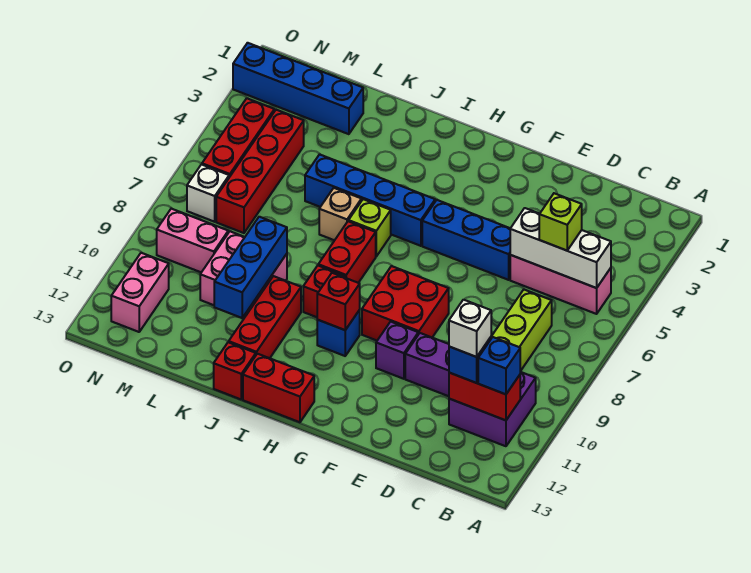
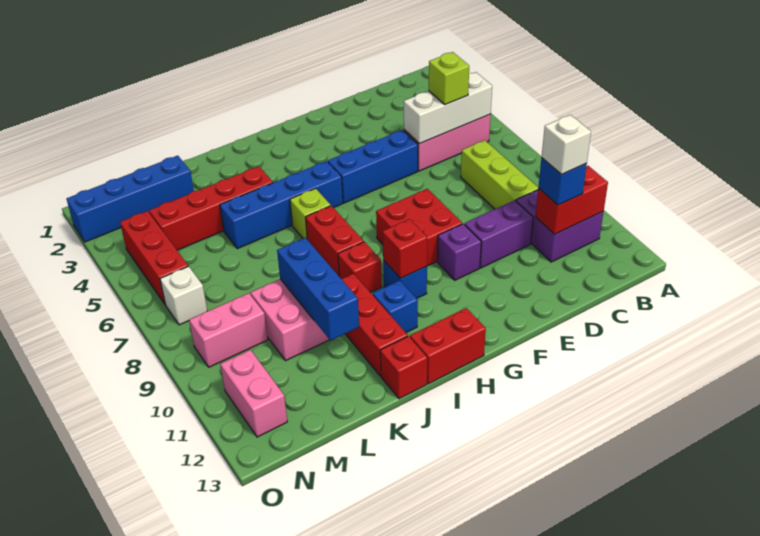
blue brick B11 level 3 -> blue brick I11 level 1
tan brick J6 level 1 -> none
red brick M4:M7 level 1 -> red brick J4:M4 level 1

